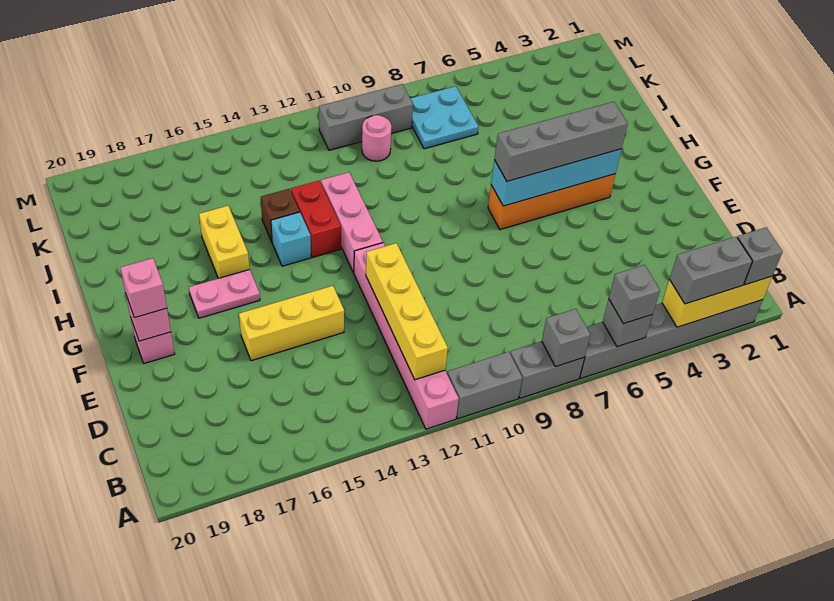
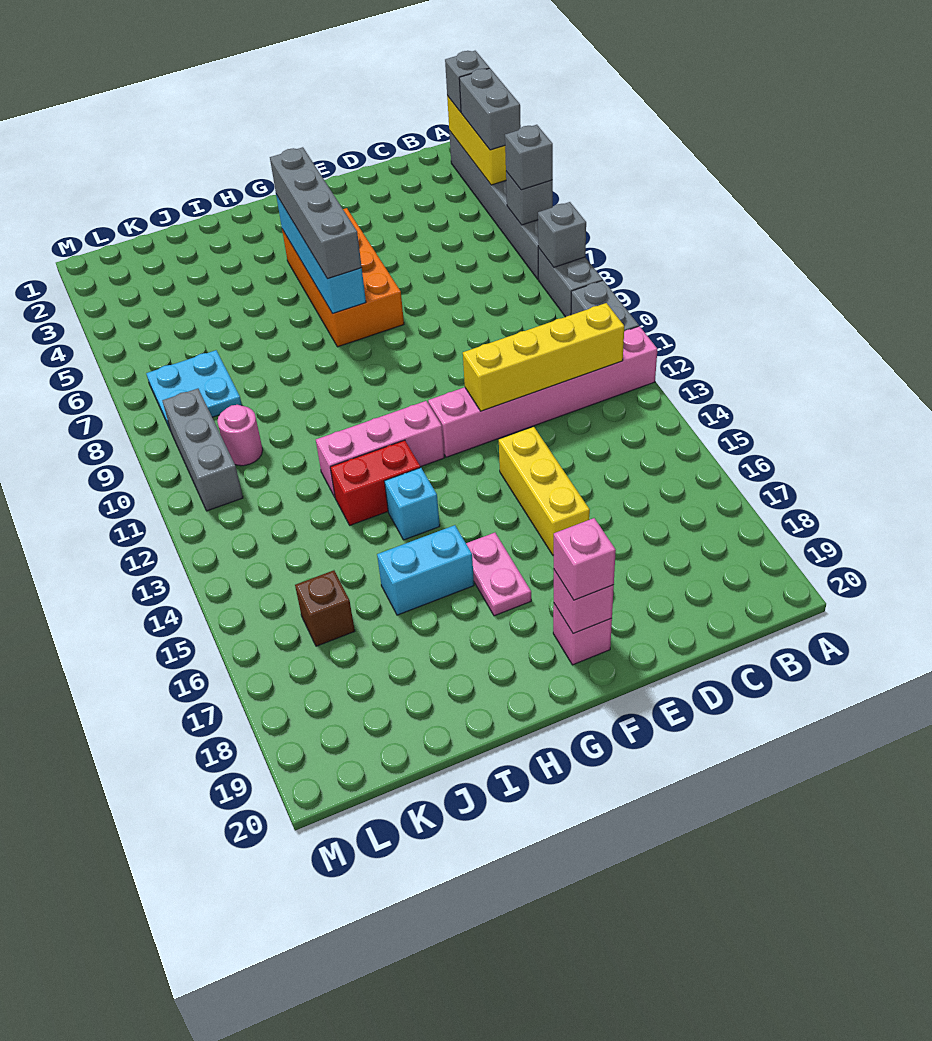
orange brick G4:G7 level 1 -> orange brick F4:G7 level 1
yellow brick H16:I16 level 1 -> cyan brick H16:I16 level 1
brown brick I14 level 1 -> brown brick K16 level 1

